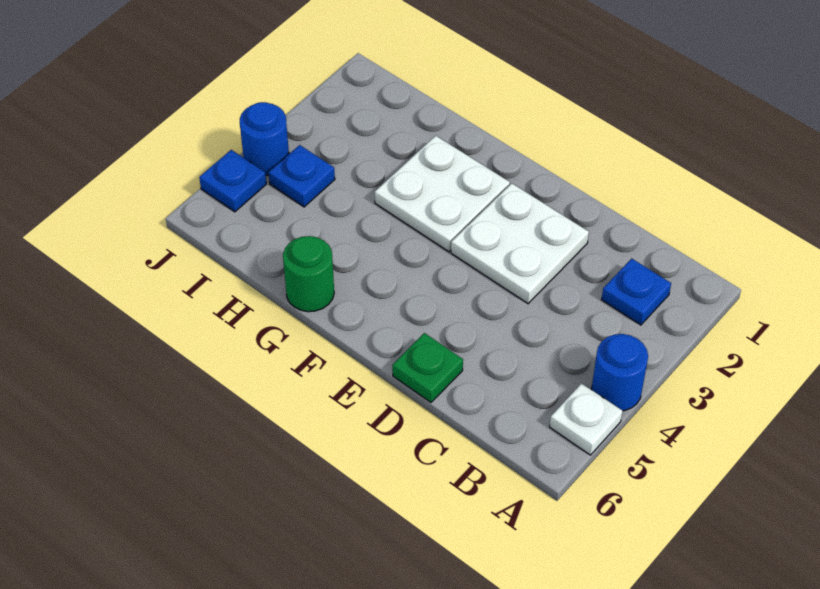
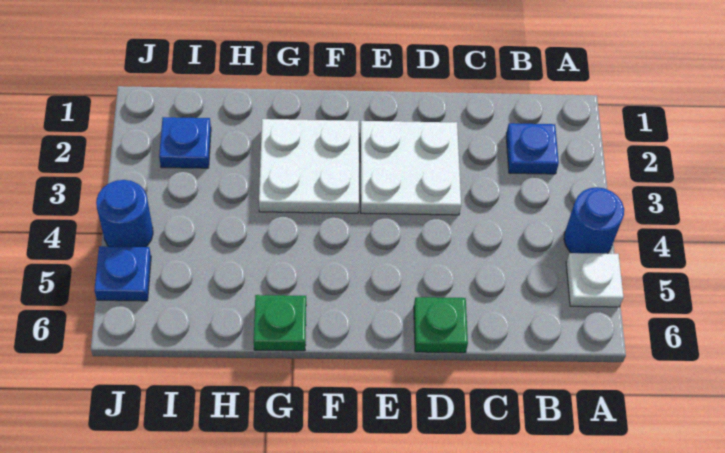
green round brick G6 level 1 -> green plate G6 level 1
blue plate I4 level 1 -> blue plate I2 level 1

